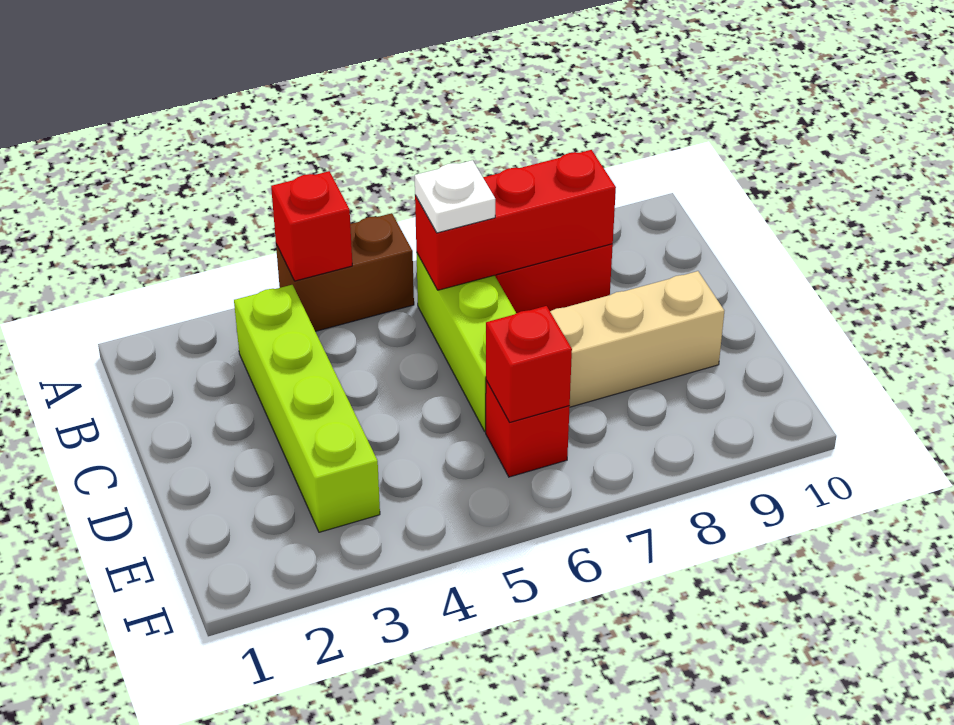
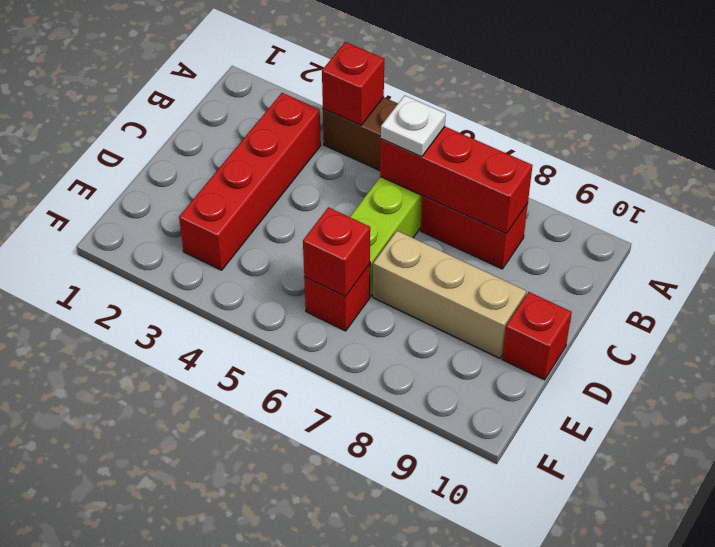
lime brick B3:E3 level 1 -> red brick B3:E3 level 1
none -> red brick D10 level 1

